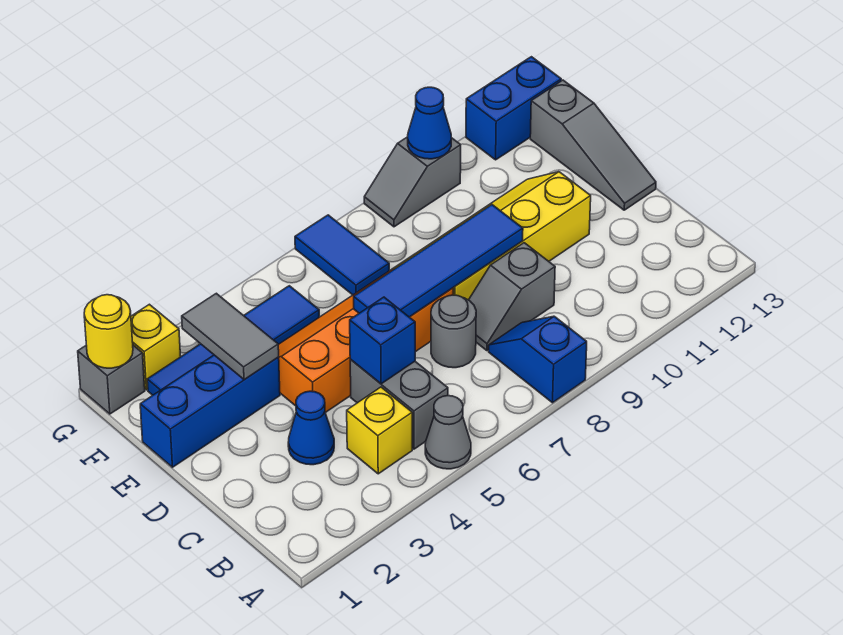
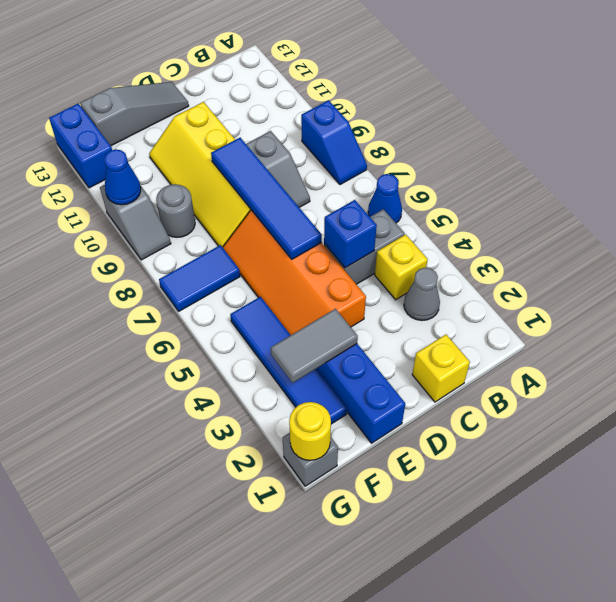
grey cone A5 level 1 -> grey cone B3 level 1
blue slope A8:B8 level 1 top A -> blue slope A8:A9 level 1 top 9
blue cone C3 level 1 -> blue cone A6 level 1
grey round brick C7 level 1 -> grey round brick F9 level 1
yellow brick G2 level 1 -> yellow brick C1 level 1

